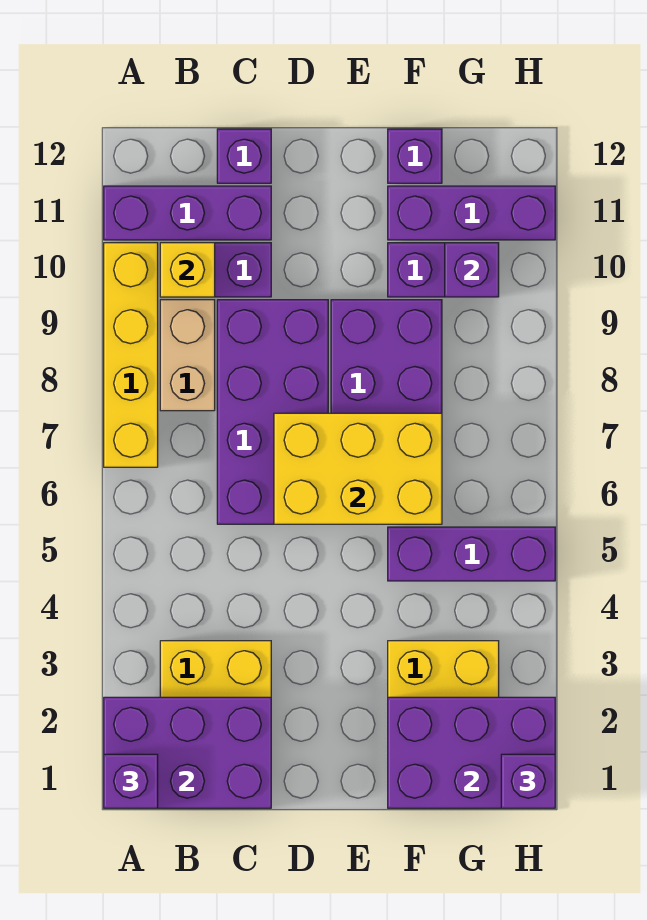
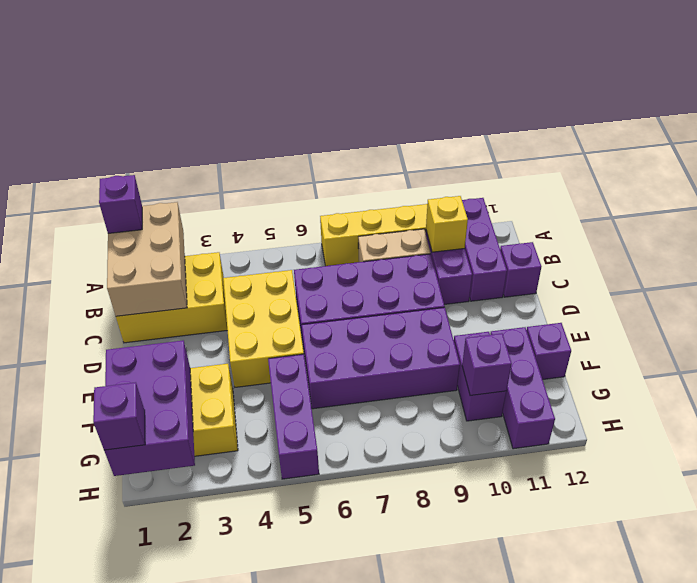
purple brick A1:C2 level 2 -> tan brick A1:C2 level 2
yellow brick D6:F7 level 2 -> yellow brick C4:E5 level 1

